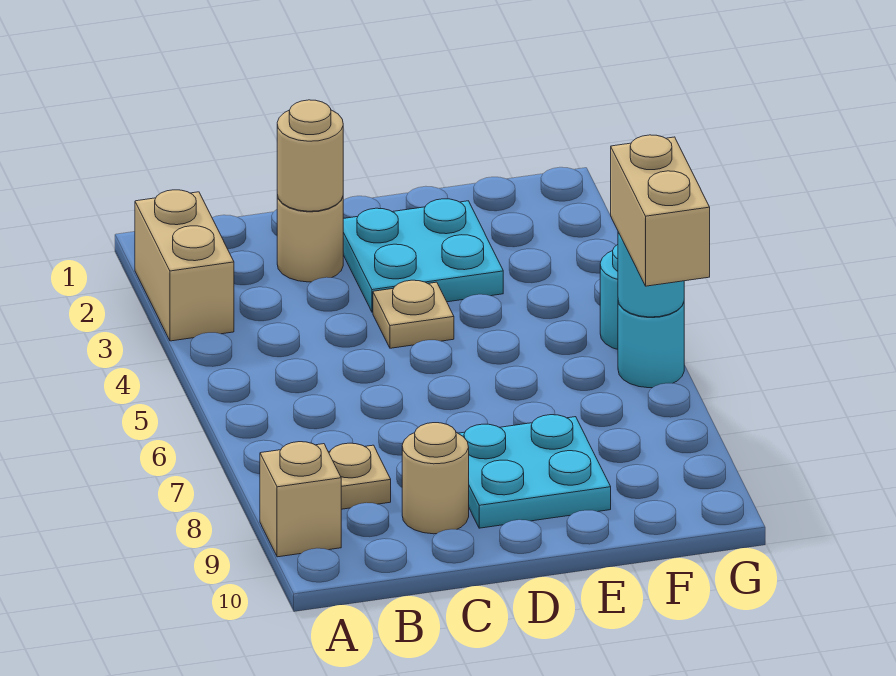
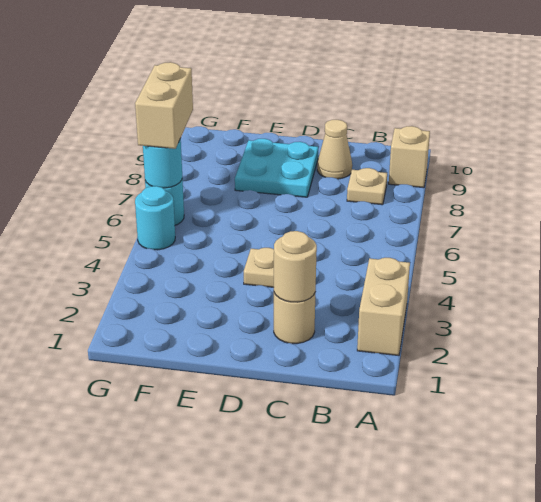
tan round brick C9 level 1 -> tan cone C9 level 1
cyan plate D2:E3 level 1 -> none

